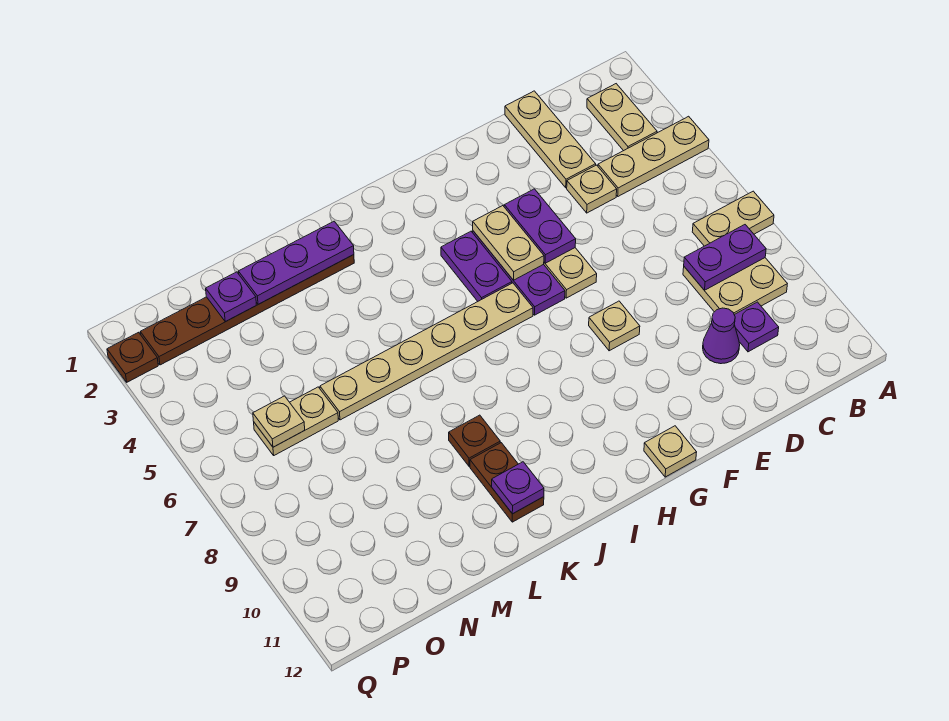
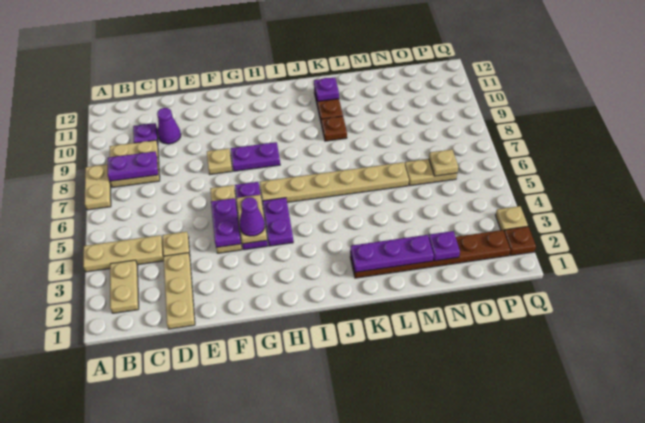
tan plate A7:B7 level 1 -> tan plate A7:A8 level 1
none -> purple cone G4 level 3
none -> purple plate G8:H8 level 1
tan plate G12 level 1 -> tan plate Q3 level 1

